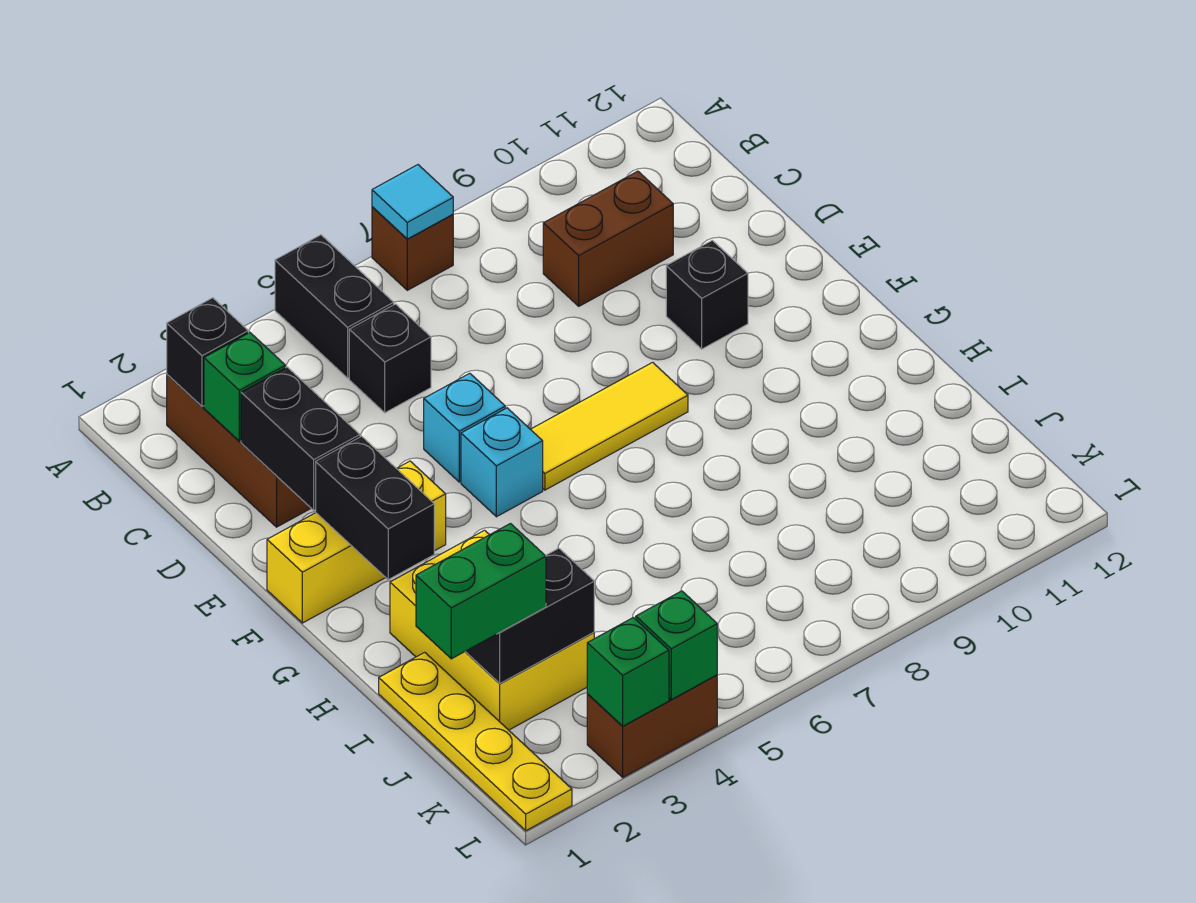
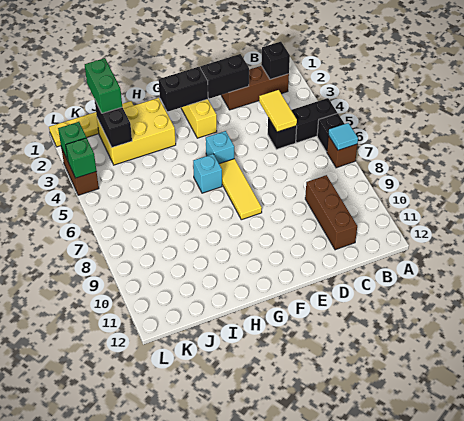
green brick C2 level 2 -> none
none -> yellow tile C4:C5 level 2
brown brick C9:C10 level 1 -> brown brick C9:C11 level 1
cyan brick E5 level 1 -> cyan brick G6 level 1
black brick E10 level 1 -> black brick A6 level 1

